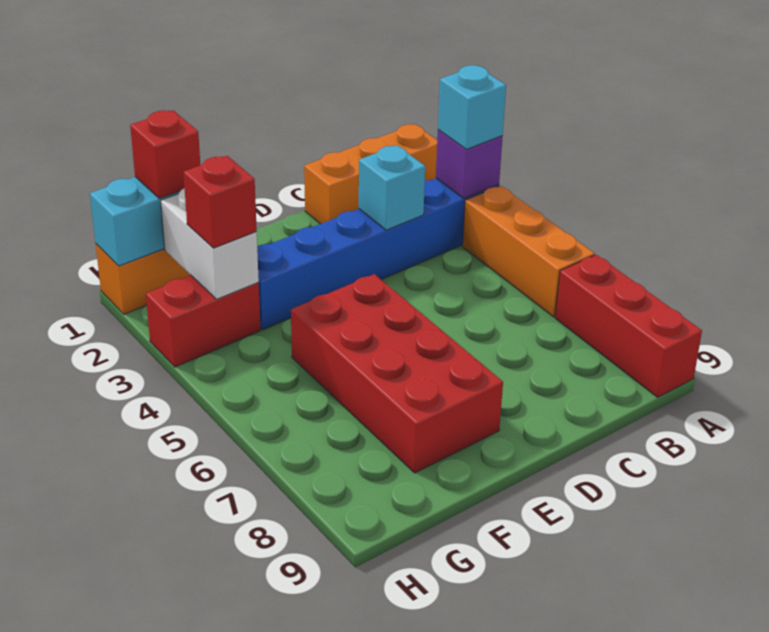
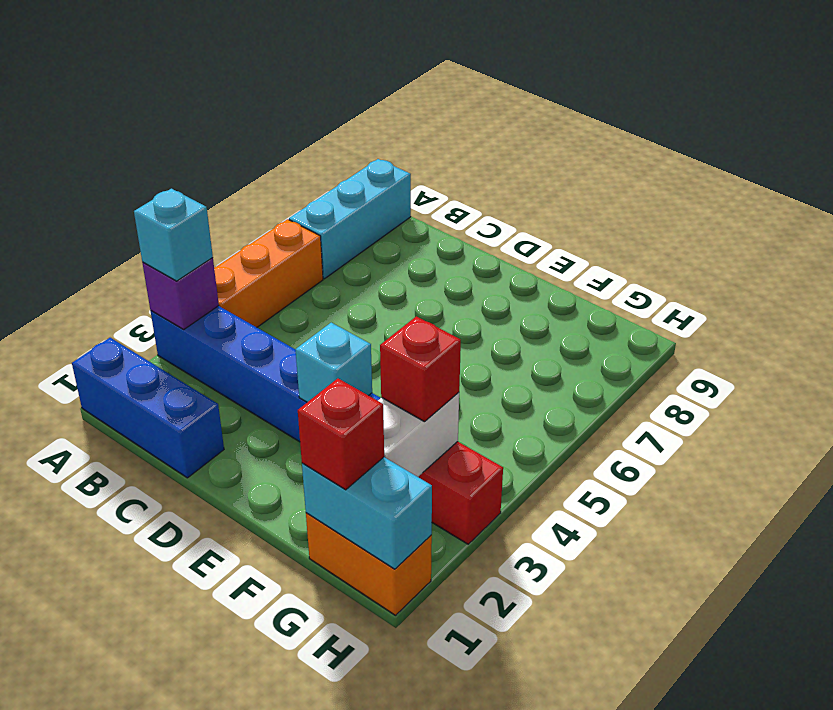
orange brick A1:C1 level 1 -> blue brick A1:C1 level 1
red brick A7:A9 level 1 -> cyan brick A7:A9 level 1
cyan brick C3 level 2 -> cyan brick E3 level 2
red brick E5:F8 level 1 -> none

